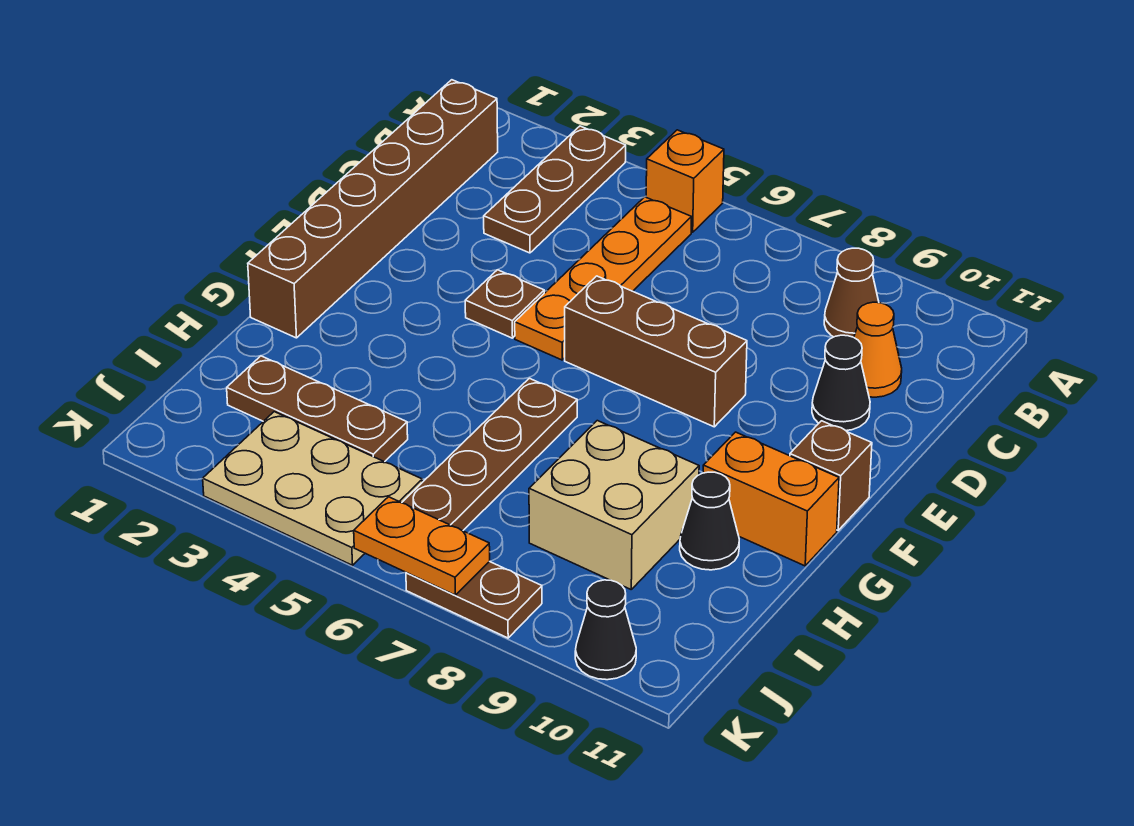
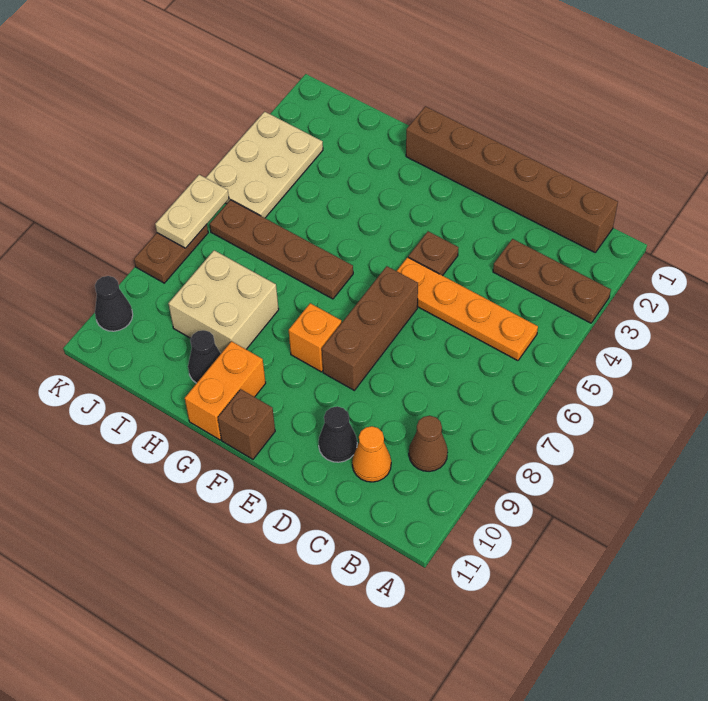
orange brick A5 level 1 -> orange brick F8 level 1
brown plate I2:I4 level 1 -> none
orange plate K6:K7 level 2 -> tan plate K6:K7 level 2

